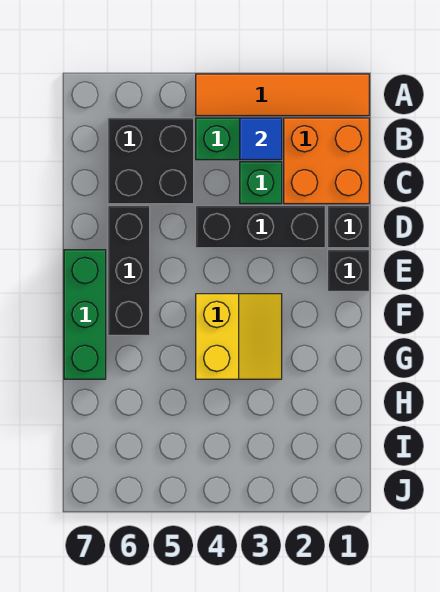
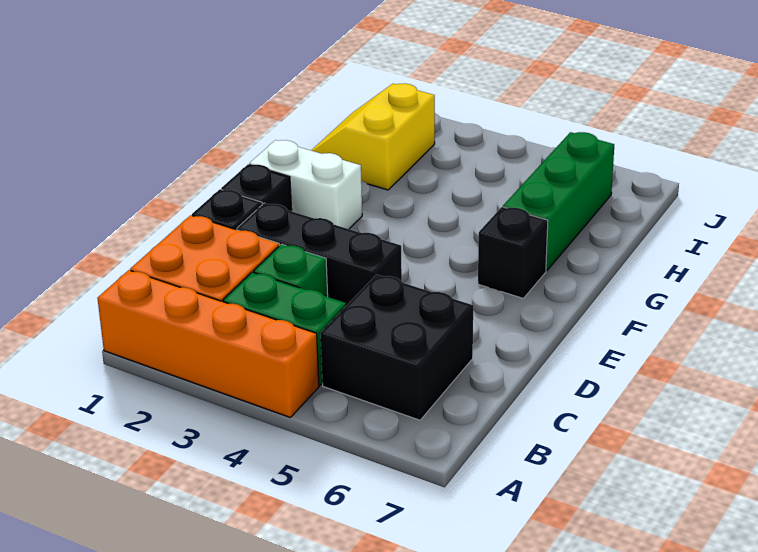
orange tile A1:A4 level 1 -> orange brick A1:A4 level 1
blue tile B3 level 2 -> none
black brick D6:F6 level 1 -> black brick F6 level 1
green brick E7:G7 level 1 -> green brick G6:I6 level 1
none -> white brick F1:F2 level 1
yellow slope F3:G4 level 1 top 4 -> yellow slope H1:I2 level 1 top 2

